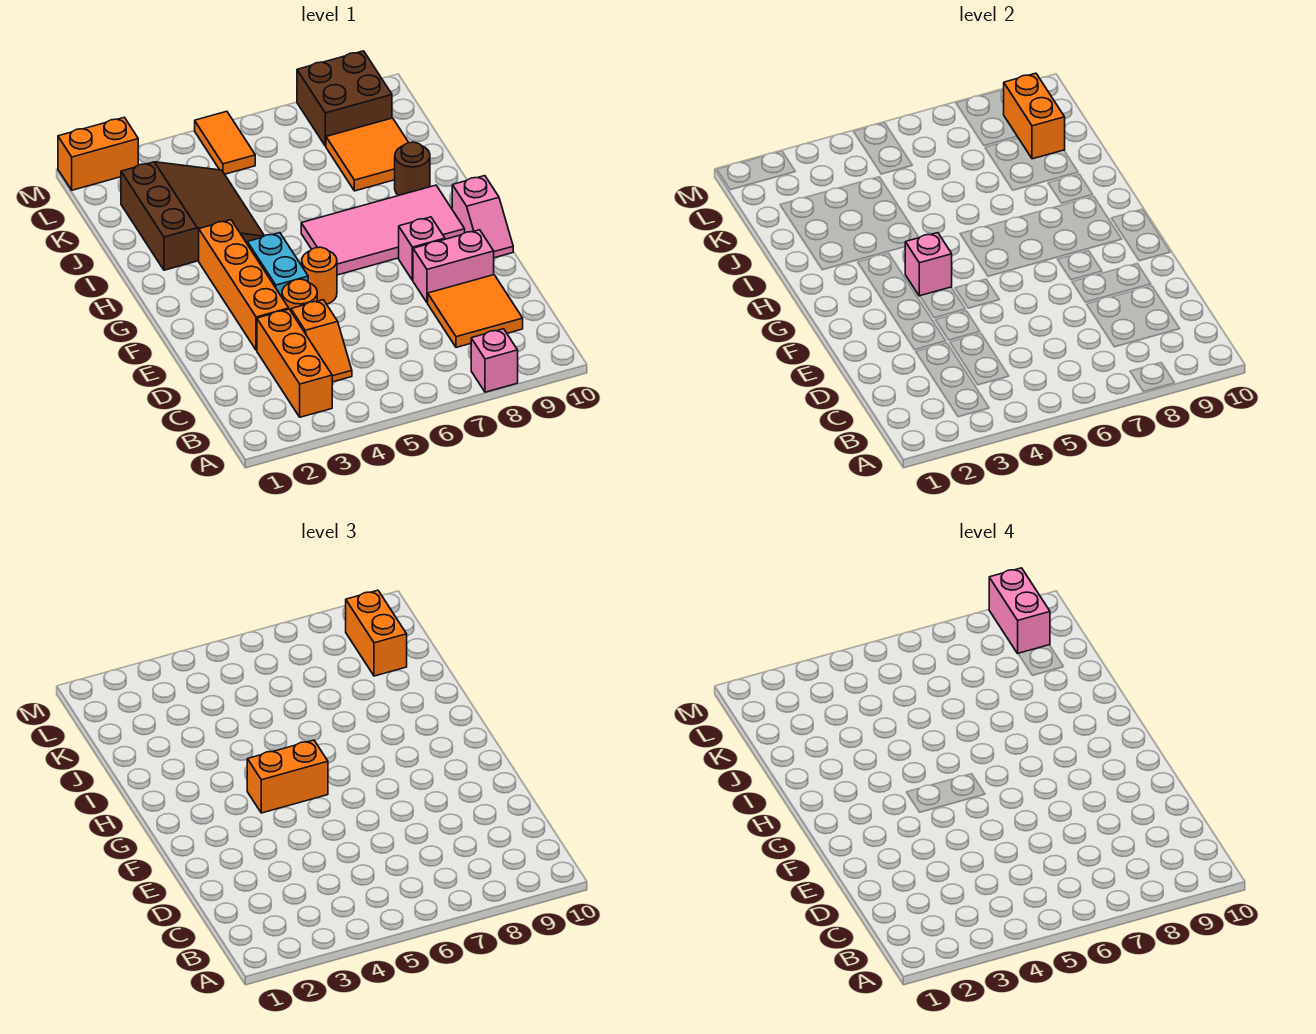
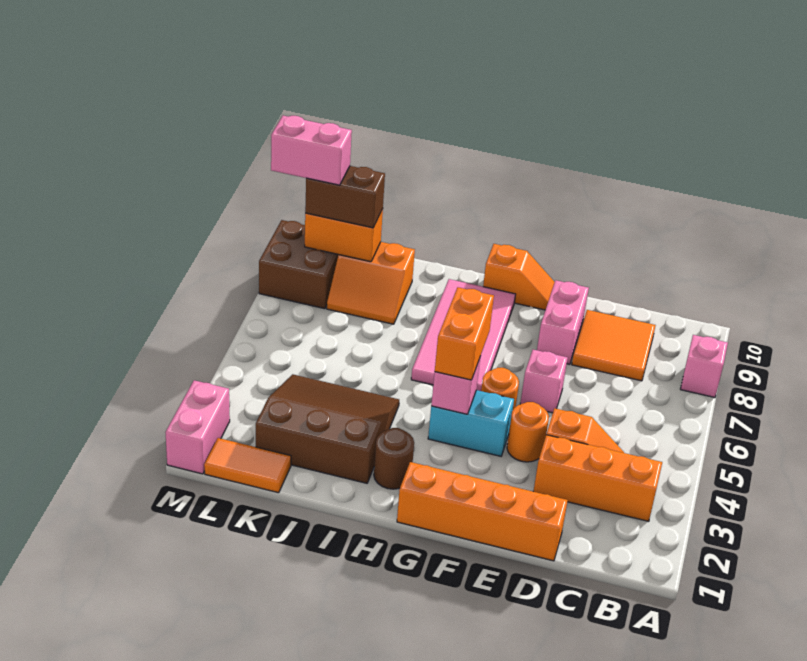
orange brick E3:H3 level 1 -> orange brick D1:G1 level 1
pink brick F8 level 1 -> pink brick E6 level 1
pink slope F10:G10 level 1 top G -> orange slope F10:G10 level 1 top G
brown round brick I9 level 1 -> brown round brick H2 level 1
orange tile J8:K9 level 1 -> orange slope J8:K9 level 1 top 9
orange brick K9:L9 level 3 -> brown brick K9:L9 level 3
orange tile L5:M5 level 1 -> orange tile K1:L1 level 1
orange brick M1:M2 level 1 -> pink brick M1:M2 level 1

